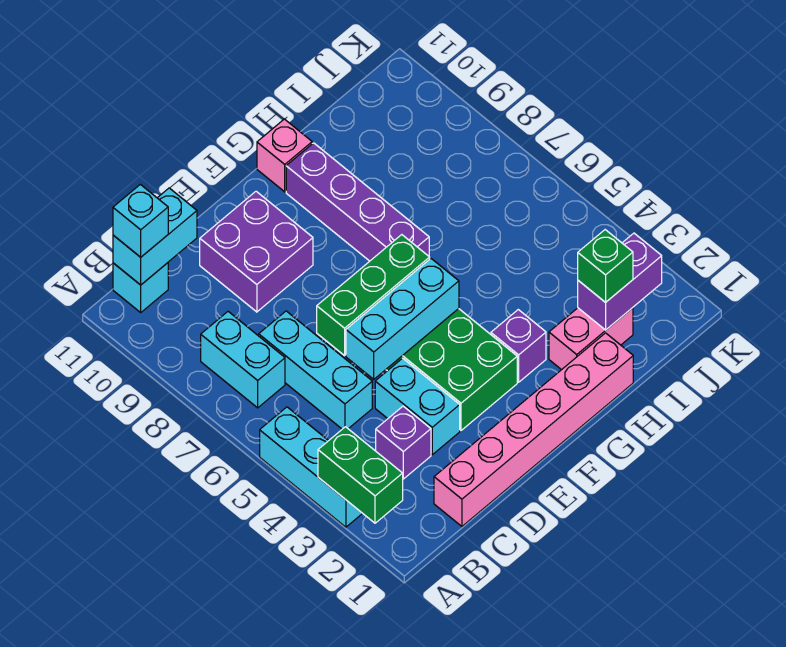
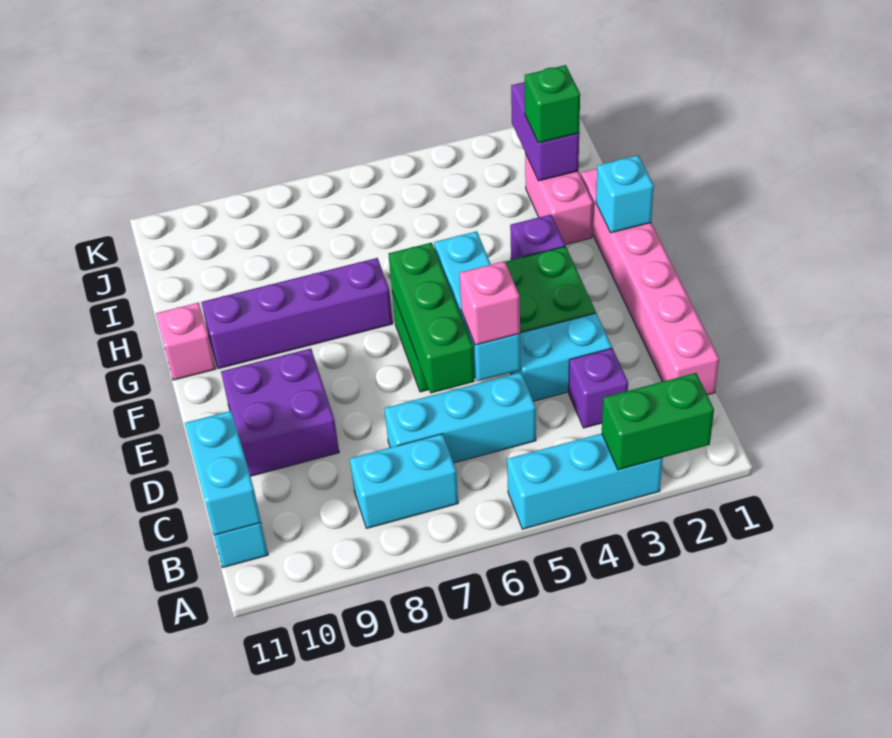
cyan brick B11 level 3 -> cyan brick G1 level 2
none -> pink brick D5 level 3

